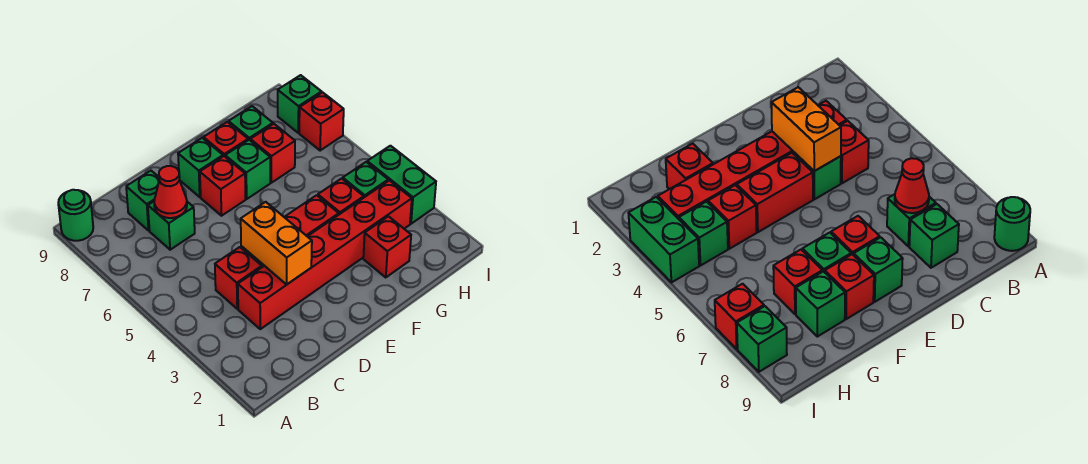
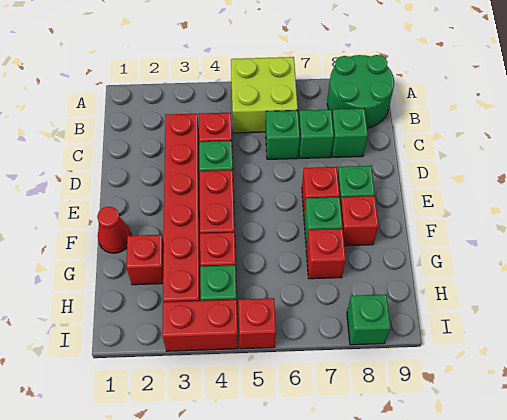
none -> lime brick A5:B6 level 1
green round brick A9 level 1 -> green round brick A8:B9 level 1
red cone C7 level 2 -> red cone F1 level 1
orange brick D3:D4 level 2 -> none
green brick G8 level 1 -> green brick C6 level 1
green brick I3:I4 level 1 -> red brick I3:I4 level 1
red brick I7 level 1 -> red brick I5 level 1

